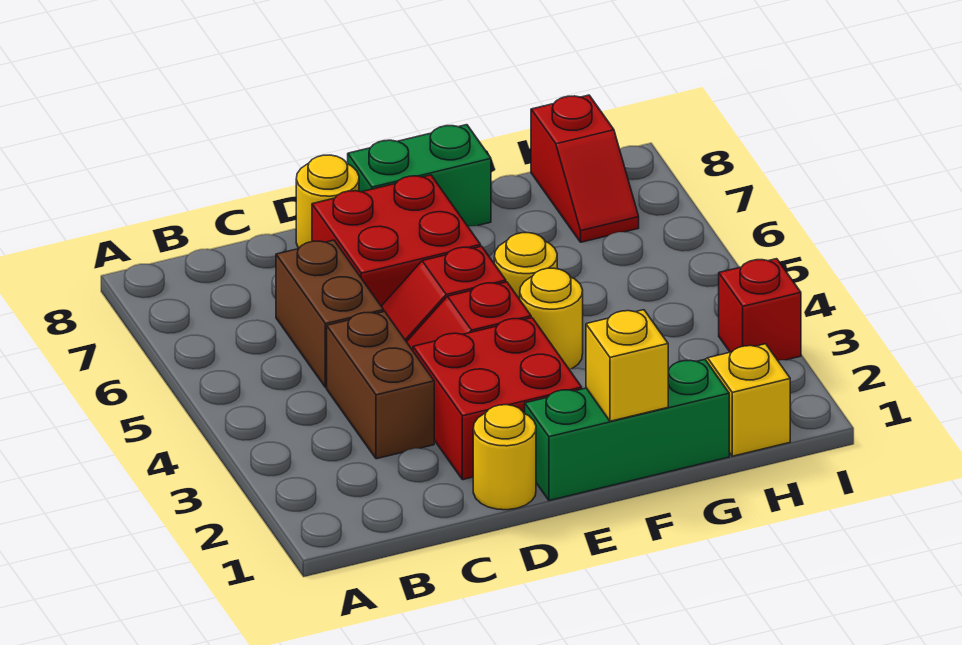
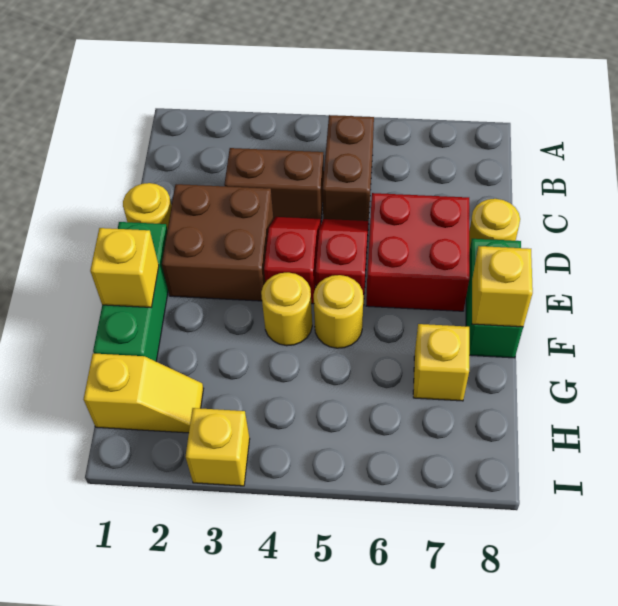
brown brick C5:C6 level 1 -> brown brick B5:C5 level 1
red brick D2:E3 level 1 -> brown brick D2:E3 level 1
none -> yellow brick F8 level 2
none -> yellow brick G7 level 1
red slope H7:H8 level 1 top 8 -> none
red brick I3 level 1 -> yellow brick I3 level 1

